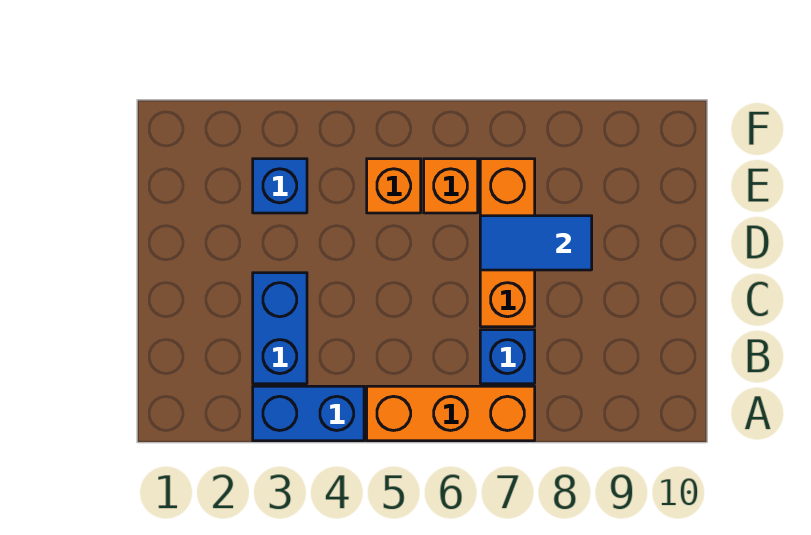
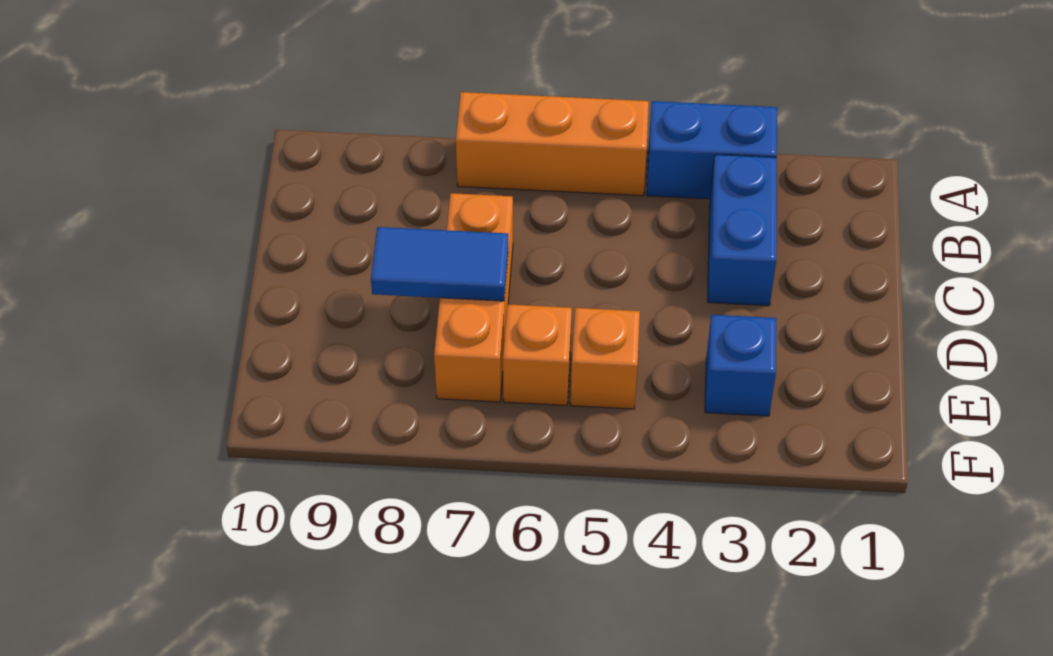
blue brick B7 level 1 -> none

